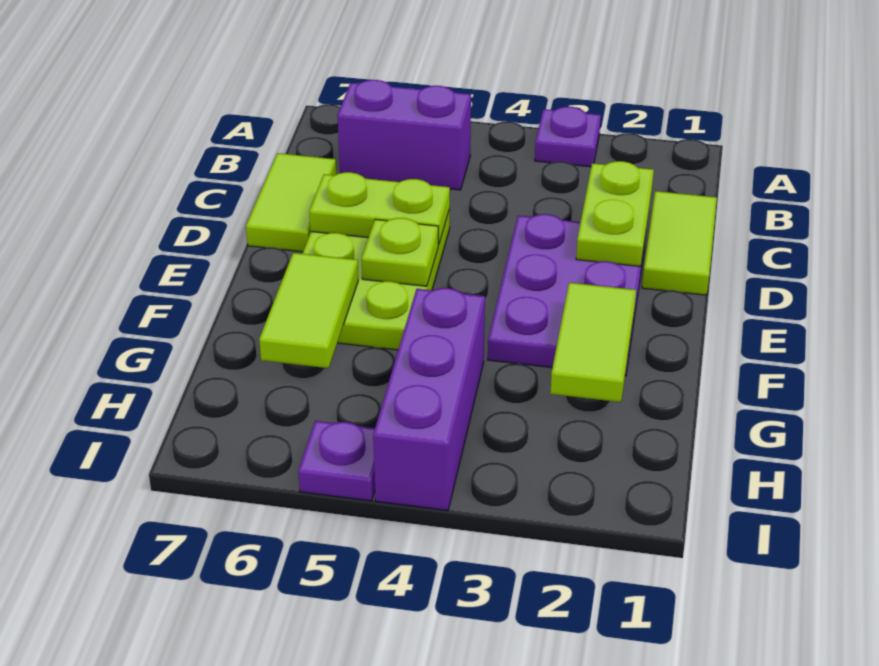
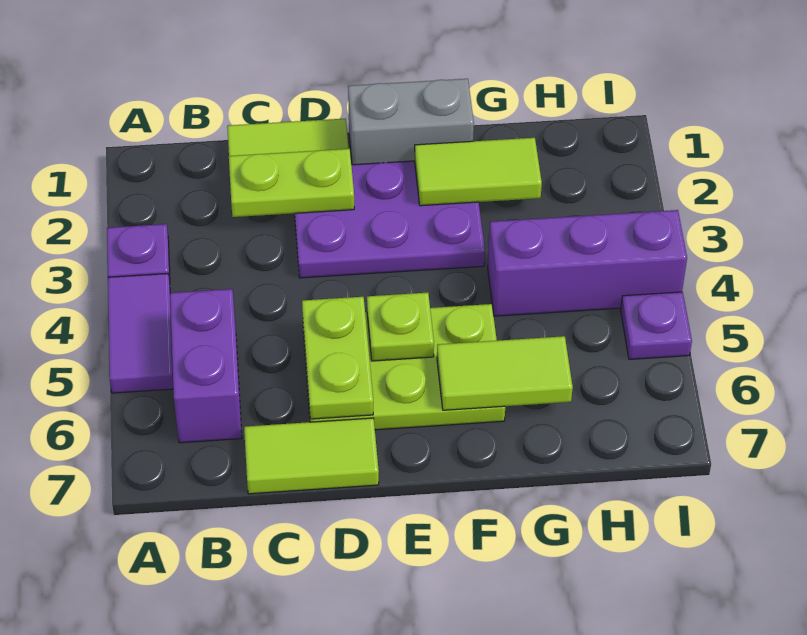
none -> purple tile A4:A5 level 1
none -> grey brick E1:F1 level 1

